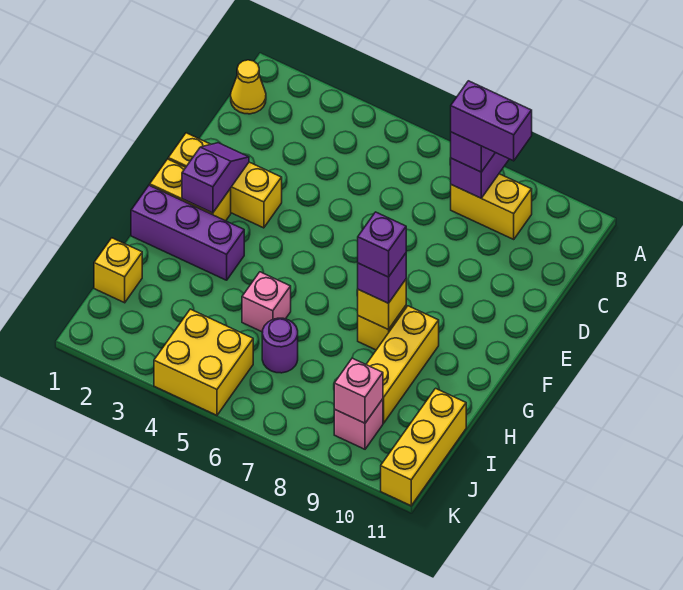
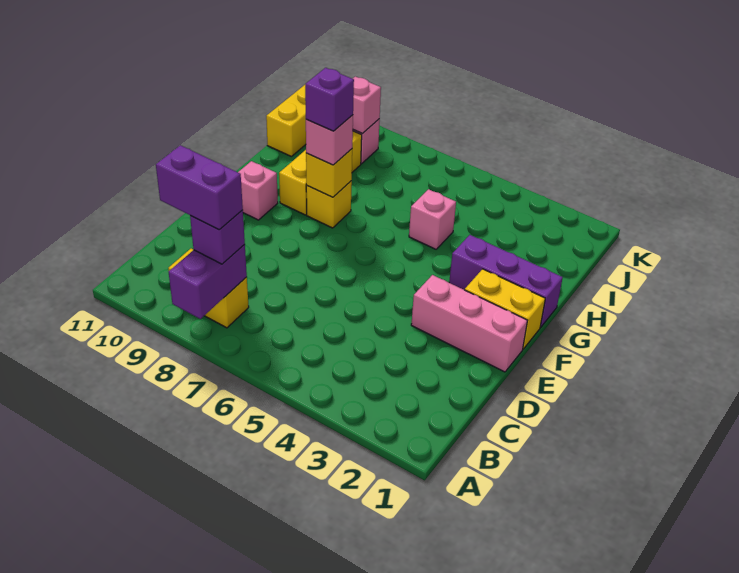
yellow cone B1 level 1 -> none
yellow brick E1:E3 level 1 -> pink brick E1:E3 level 1
purple slope E2:F2 level 2 top F -> none
none -> pink brick F10 level 1
purple brick G8 level 3 -> pink brick G8 level 3
yellow brick I1 level 1 -> none
purple round brick I6 level 1 -> none
yellow brick J4:K5 level 1 -> none

